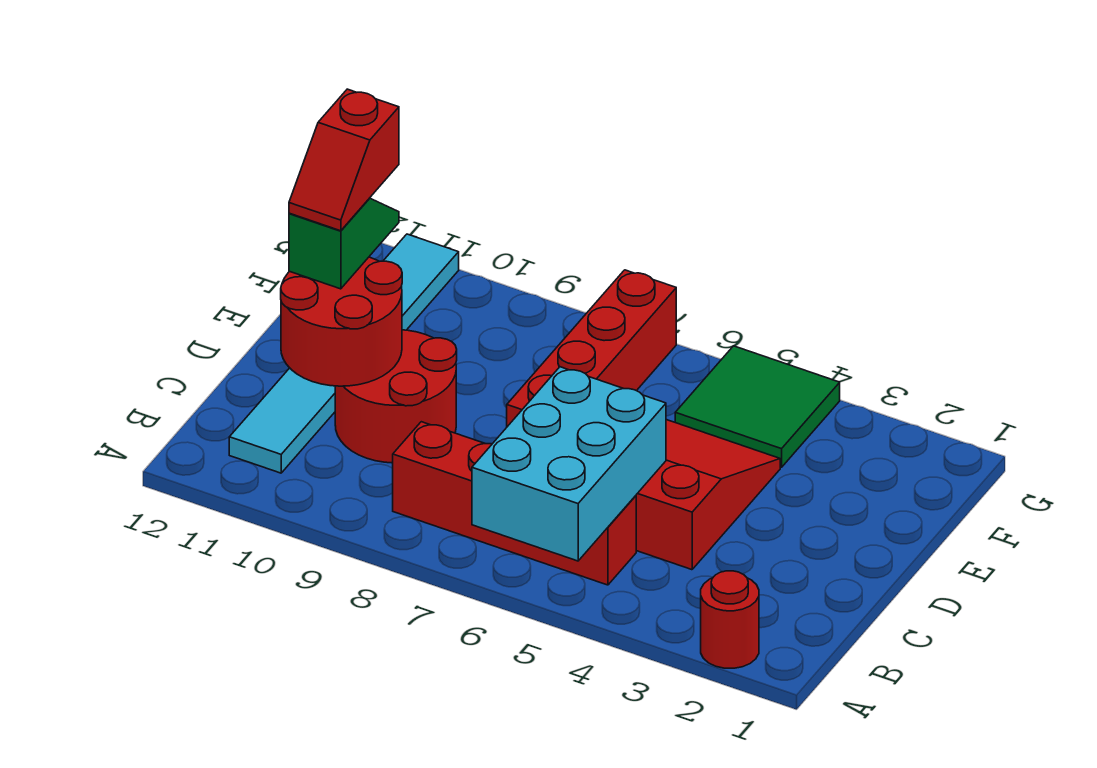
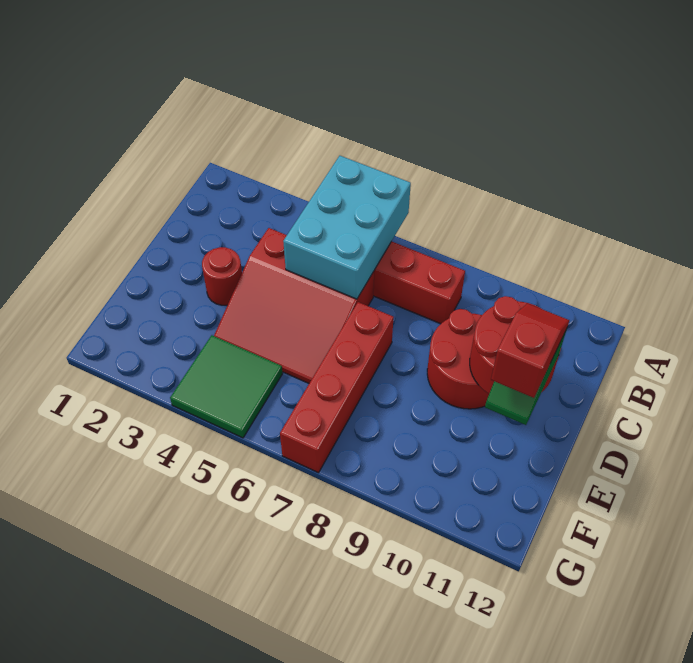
red round brick A2 level 1 -> red round brick D3 level 1
cyan tile B11:G11 level 1 -> none

